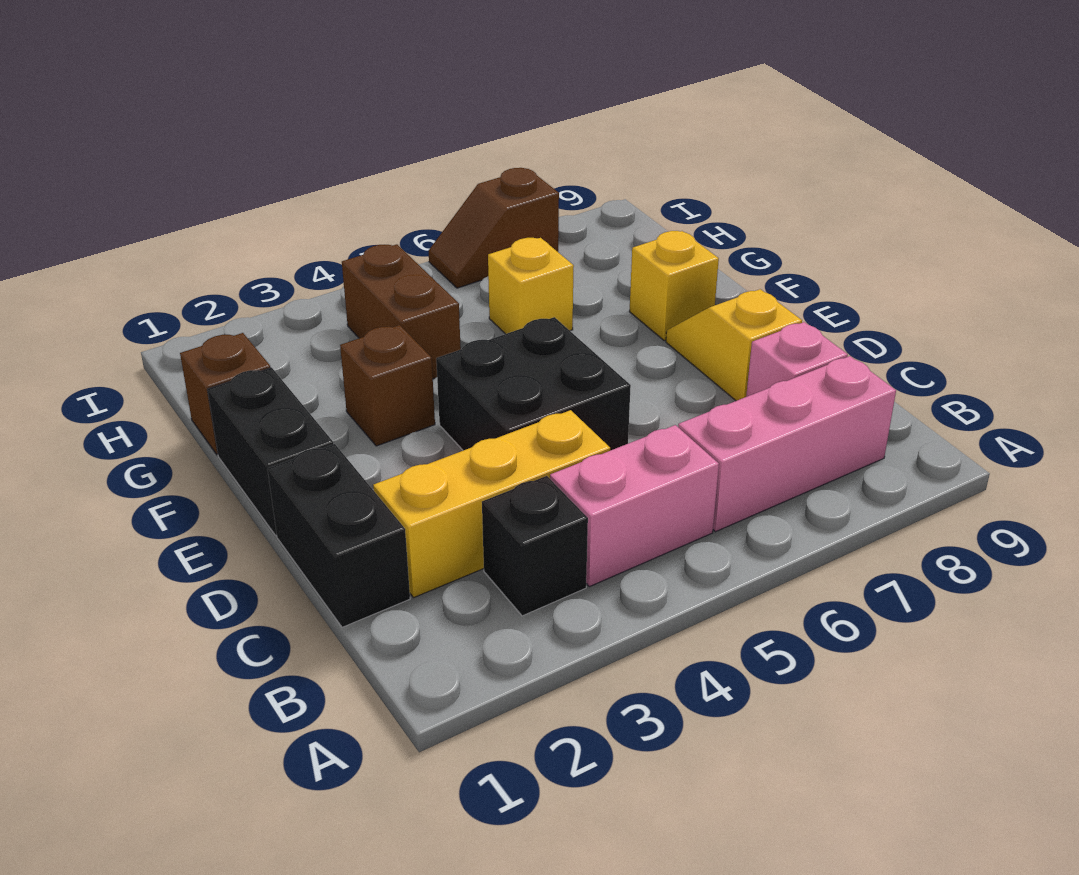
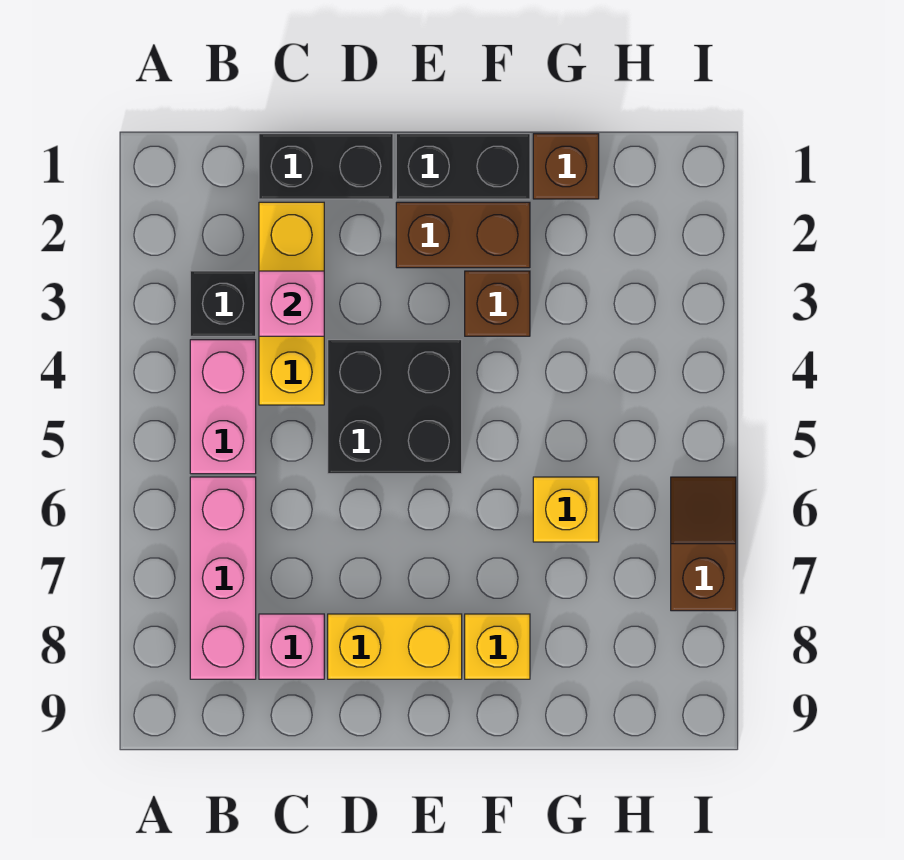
none -> pink brick C3 level 2
yellow slope D8:E8 level 1 top D -> yellow brick D8:E8 level 1
brown brick G4:H4 level 1 -> brown brick E2:F2 level 1

